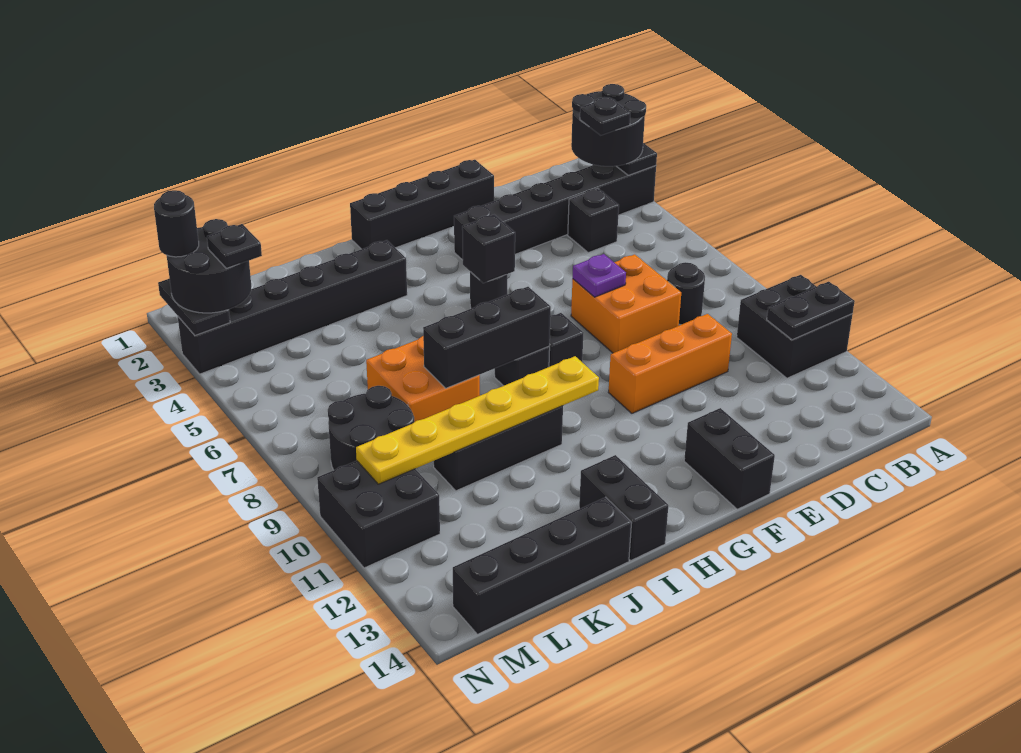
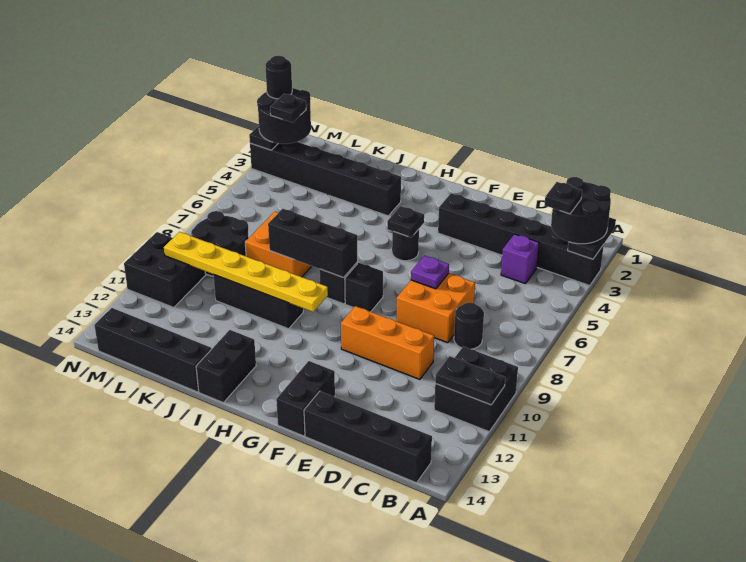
black brick C4 level 1 -> purple brick C4 level 1
black brick E1:H1 level 1 -> black brick B14:E14 level 1
black brick G5 level 2 -> black plate G5 level 2

